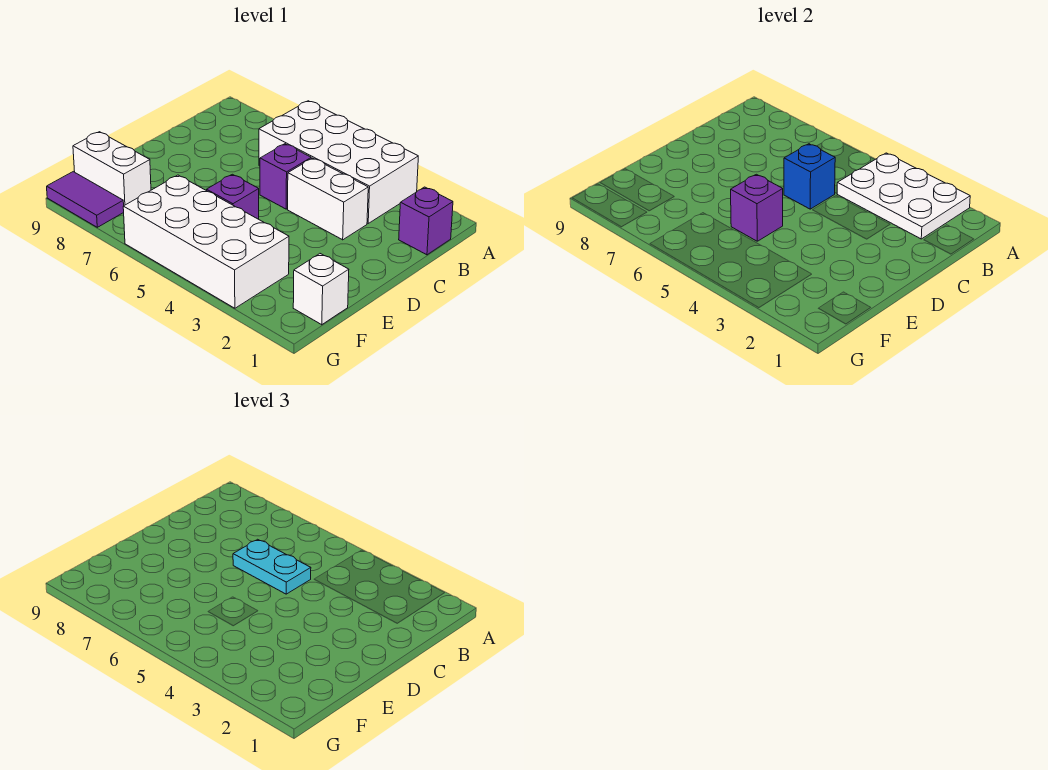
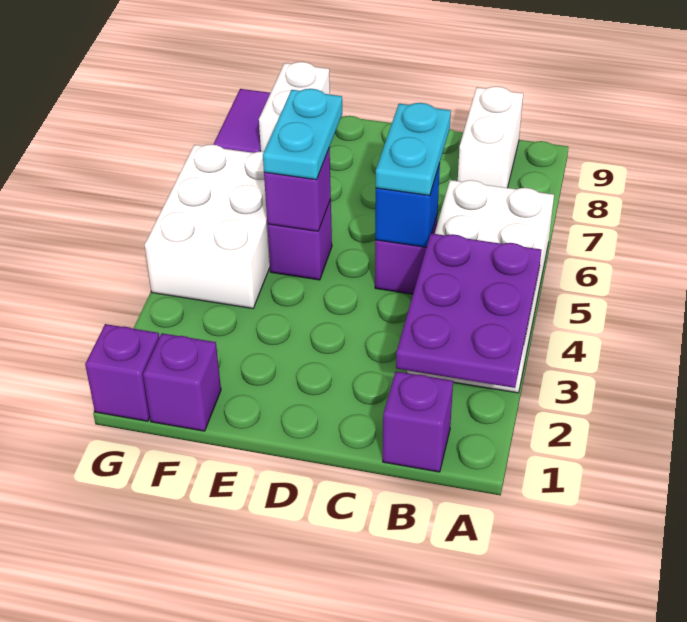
white plate A2:B4 level 2 -> purple plate A2:B4 level 2
white brick C3:C4 level 1 -> white brick B8:B9 level 1
none -> cyan plate E5:E6 level 3
white brick F1 level 1 -> purple brick F1 level 1
white brick F3:G6 level 1 -> white brick F4:G6 level 1
none -> purple brick G1 level 1

